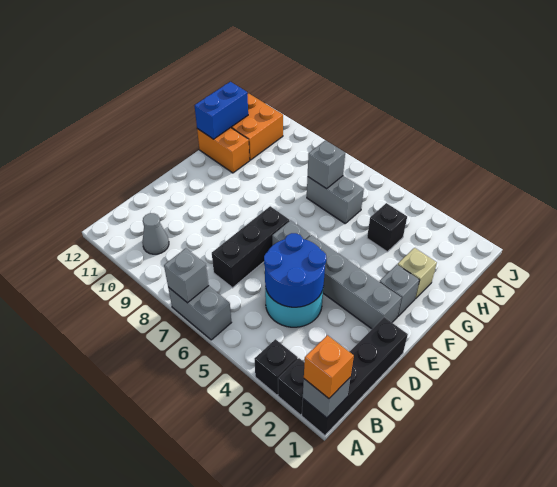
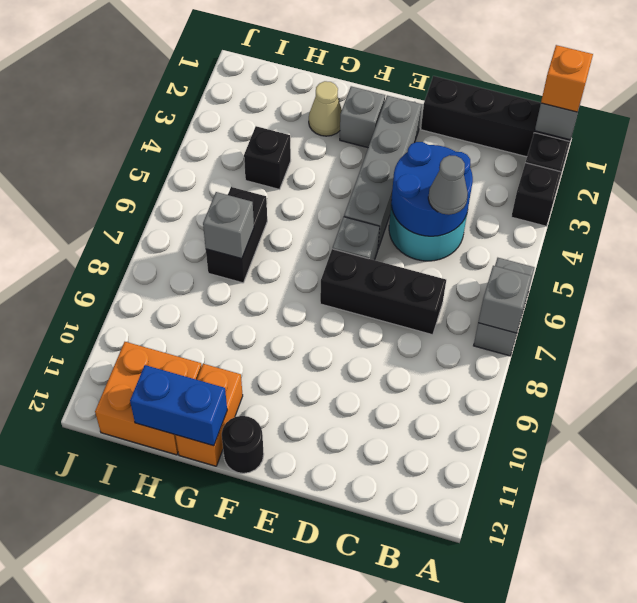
grey cone B10 level 1 -> grey cone C5 level 3
none -> black round brick F12 level 1
tan brick G2 level 1 -> tan cone G2 level 1
grey brick H6:H7 level 1 -> black brick H6:H7 level 1

